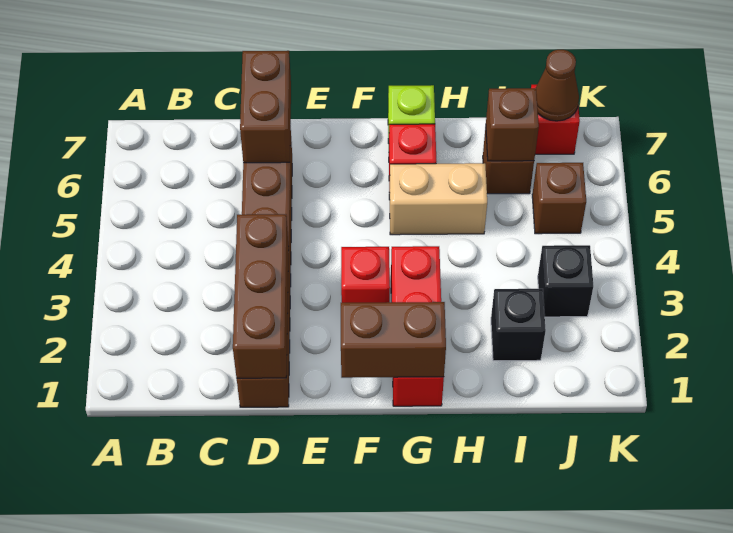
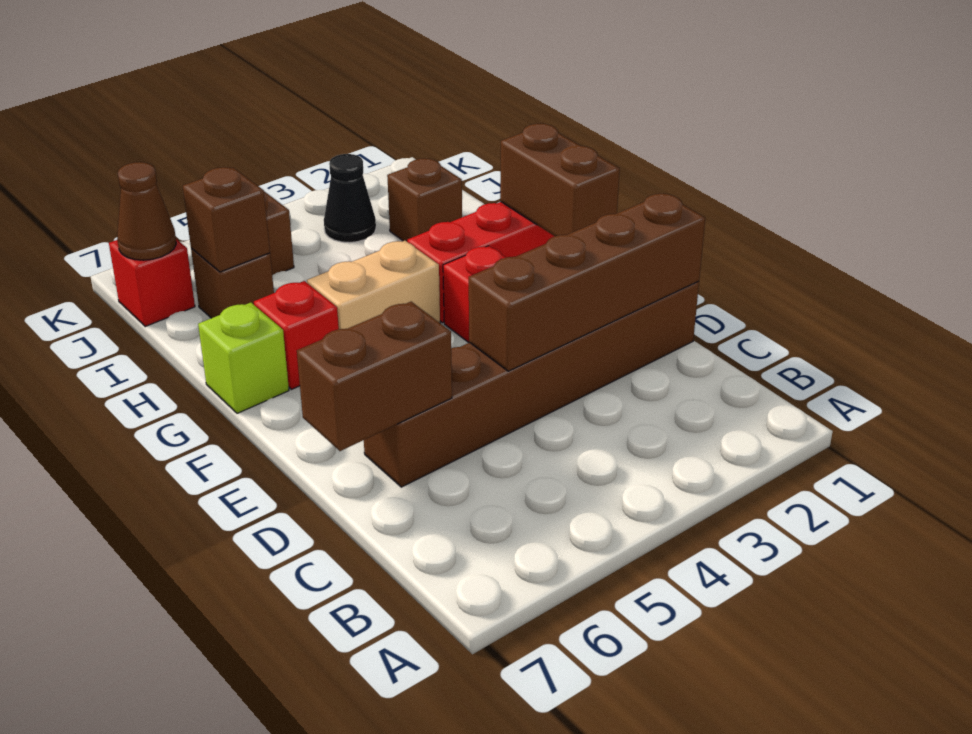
brown brick D1:D3 level 2 -> brown brick D1:D4 level 2
tan brick G5:H5 level 1 -> tan brick G4:G5 level 1
black brick I2 level 1 -> brown brick I2 level 1
black brick J3 level 1 -> black cone J3 level 1

